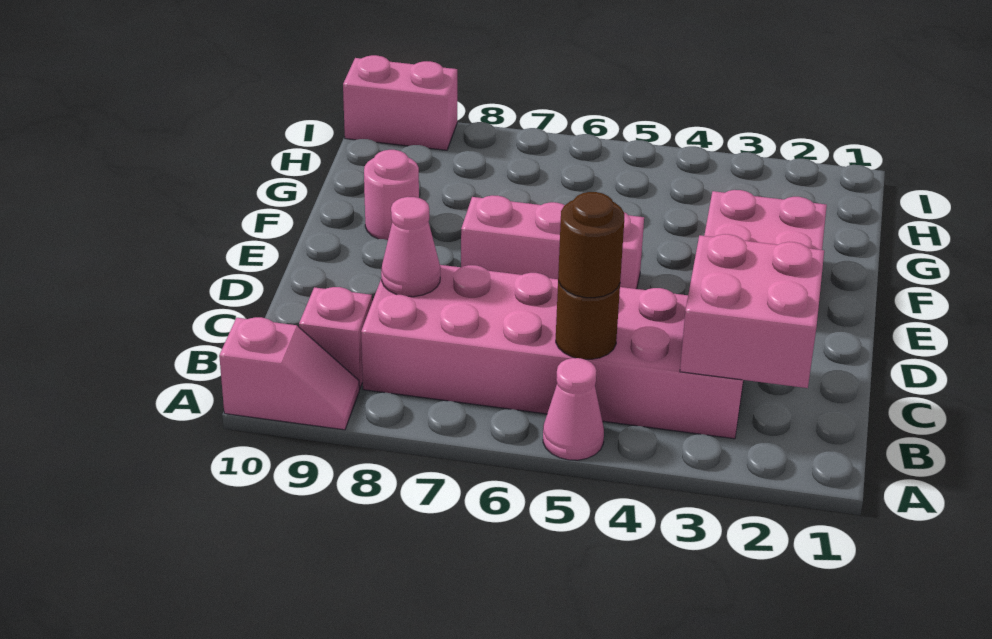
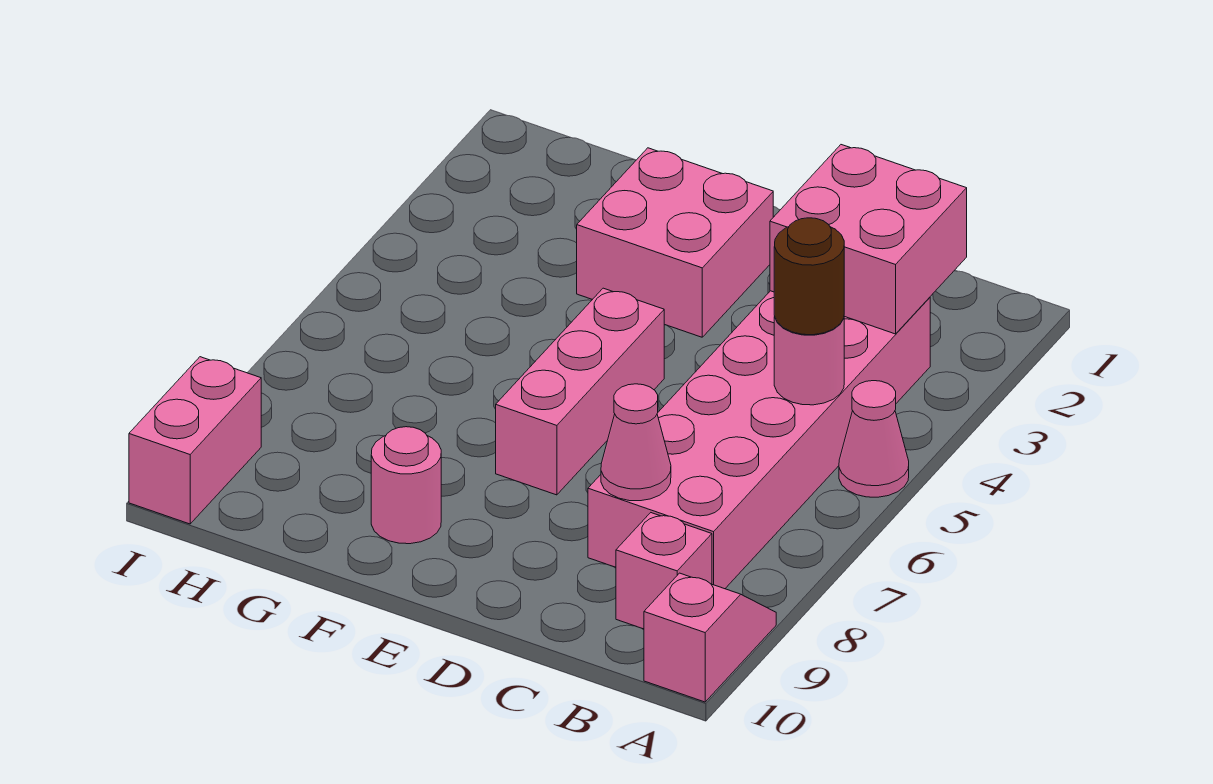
brown round brick B5 level 2 -> pink round brick B5 level 2

